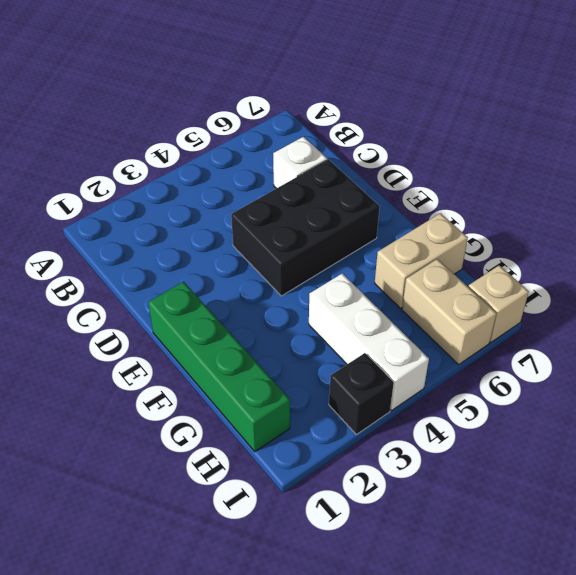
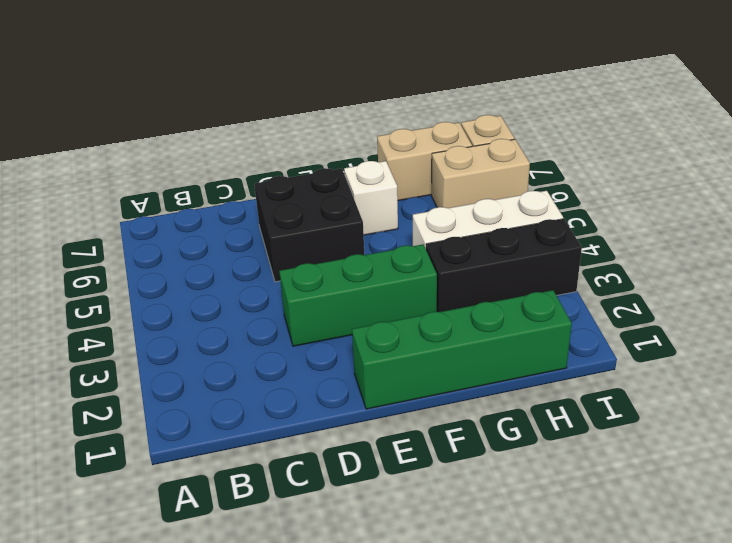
white brick C6 level 1 -> white brick F6 level 1
none -> green brick D3:F3 level 1
black brick D4:E6 level 1 -> black brick D5:E6 level 1
tan brick G6:G7 level 1 -> tan brick G7:H7 level 1
black brick I3 level 1 -> black brick G3:I3 level 1

